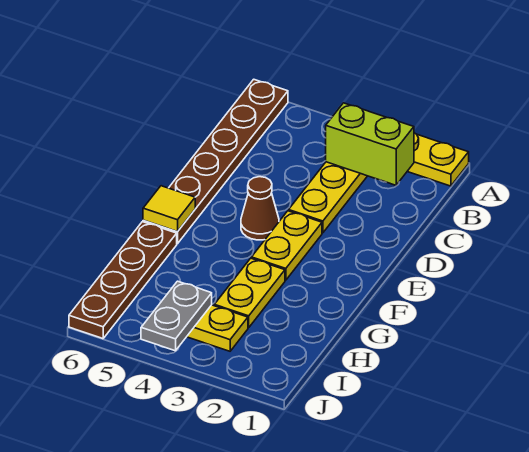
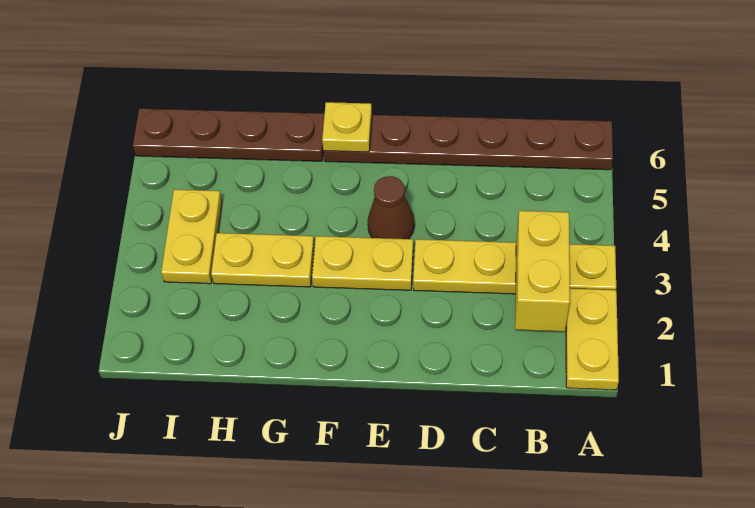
lime brick B2:B3 level 2 -> yellow brick B2:B3 level 2
yellow tile F6 level 2 -> yellow plate F6 level 2
grey plate I4:J4 level 2 -> none

